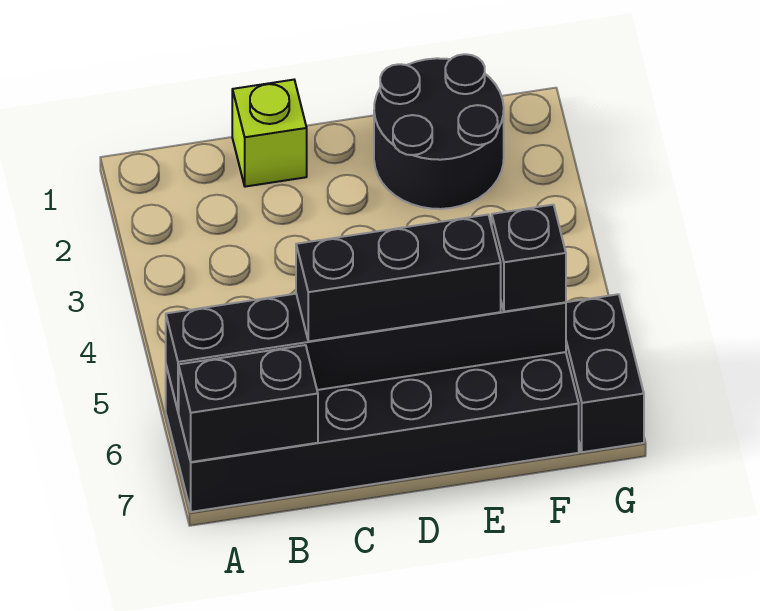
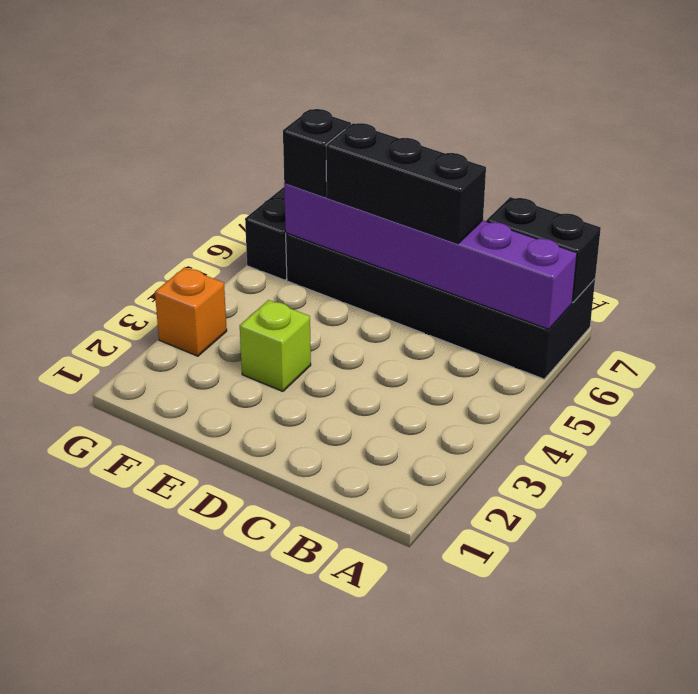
black brick A6:F6 level 2 -> purple brick A6:F6 level 2
lime brick C1 level 1 -> lime brick E3 level 1
black round brick E1:F2 level 1 -> none
none -> orange brick G3 level 1

